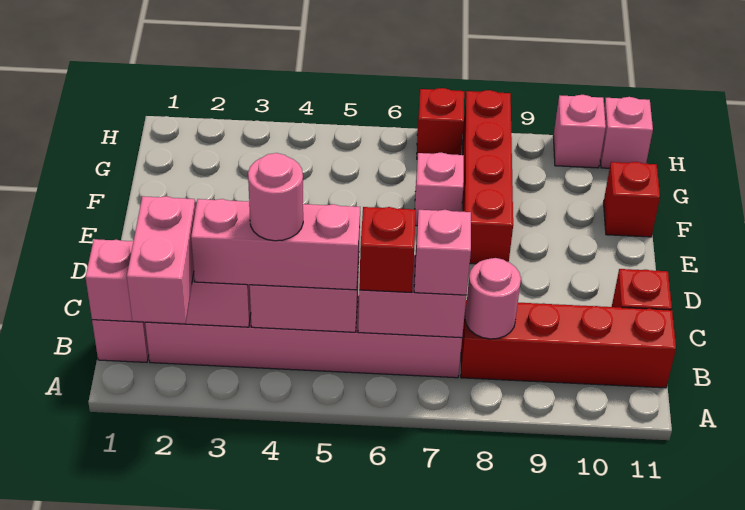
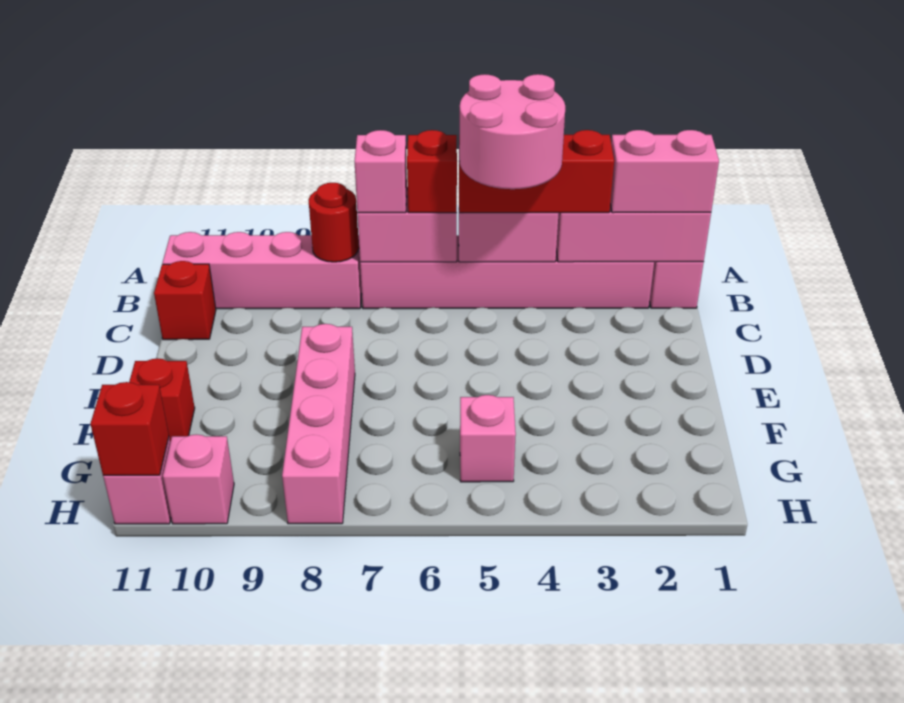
pink brick A2:B2 level 3 -> pink brick B1:B2 level 3
pink brick B3:B5 level 3 -> red brick B3:B5 level 3
pink round brick B4 level 4 -> pink round brick B4:C5 level 4
red brick B8:B11 level 1 -> pink brick B8:B11 level 1
pink round brick B8 level 2 -> red round brick B8 level 2
red brick E8:H8 level 1 -> pink brick E8:H8 level 1
pink brick F7 level 1 -> pink brick G5 level 1
red brick H7 level 1 -> red brick H11 level 2

